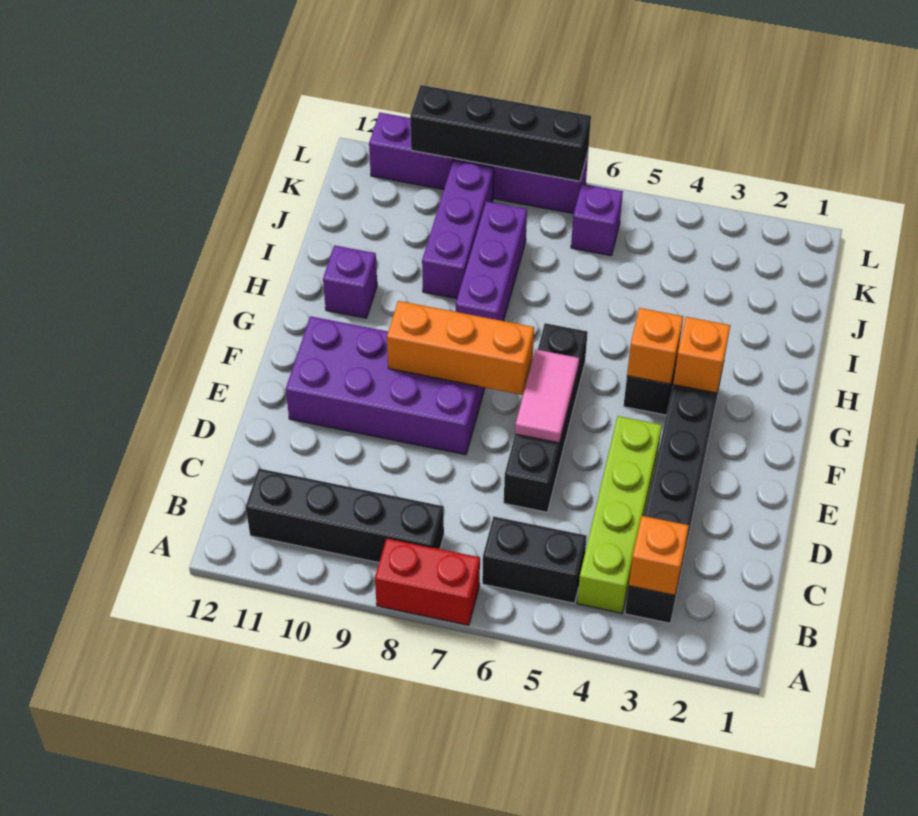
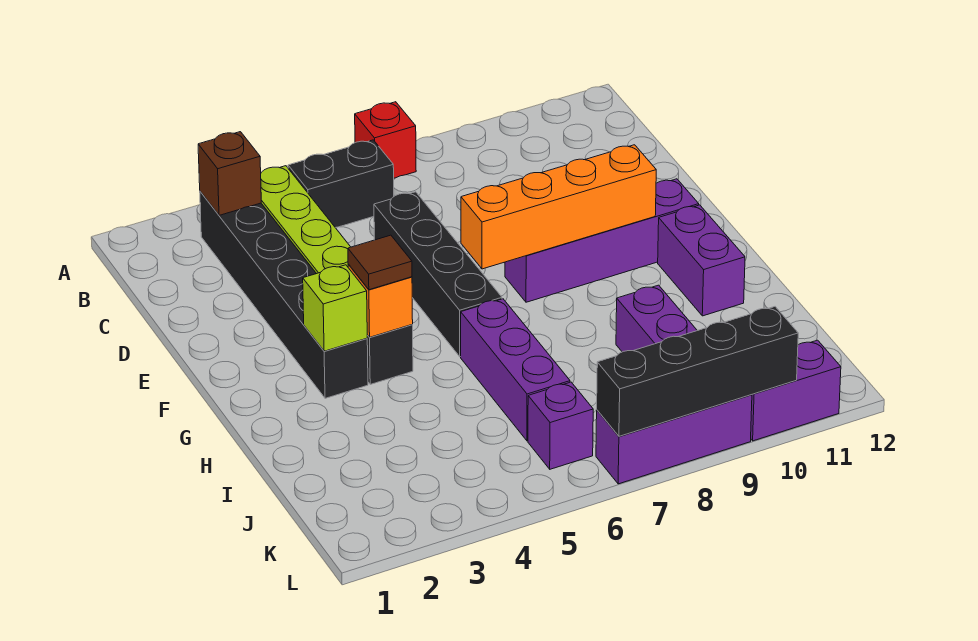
red brick A7:A8 level 1 -> red brick A7 level 1
orange brick B3 level 2 -> brown brick B3 level 2
black brick B8:B11 level 1 -> none
pink tile E6:F6 level 2 -> none
purple brick E8:F11 level 1 -> purple brick F8:F11 level 1
orange brick F7:F9 level 2 -> orange brick F7:F10 level 2
orange brick G3 level 2 -> lime brick G3 level 2
none -> brown tile G4 level 3
purple brick H8:J8 level 1 -> purple brick H6:J6 level 1
purple brick H11 level 1 -> purple brick G11:H11 level 1

